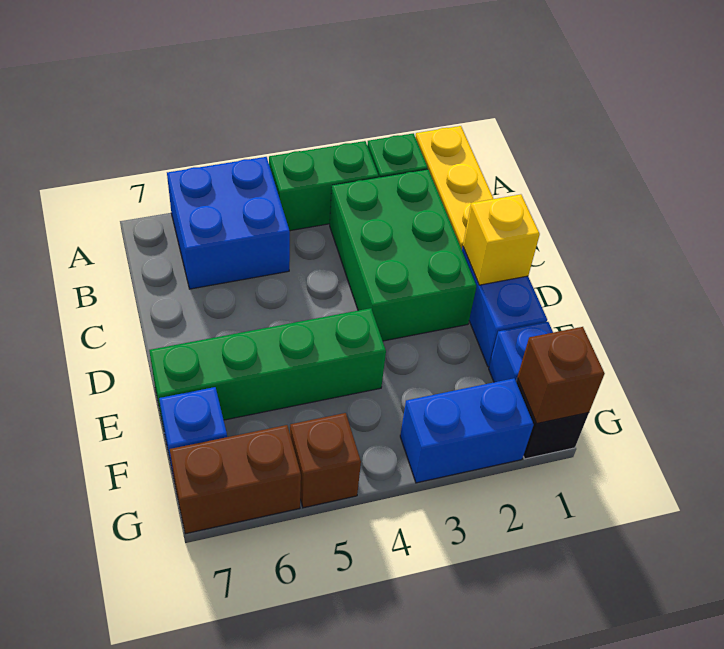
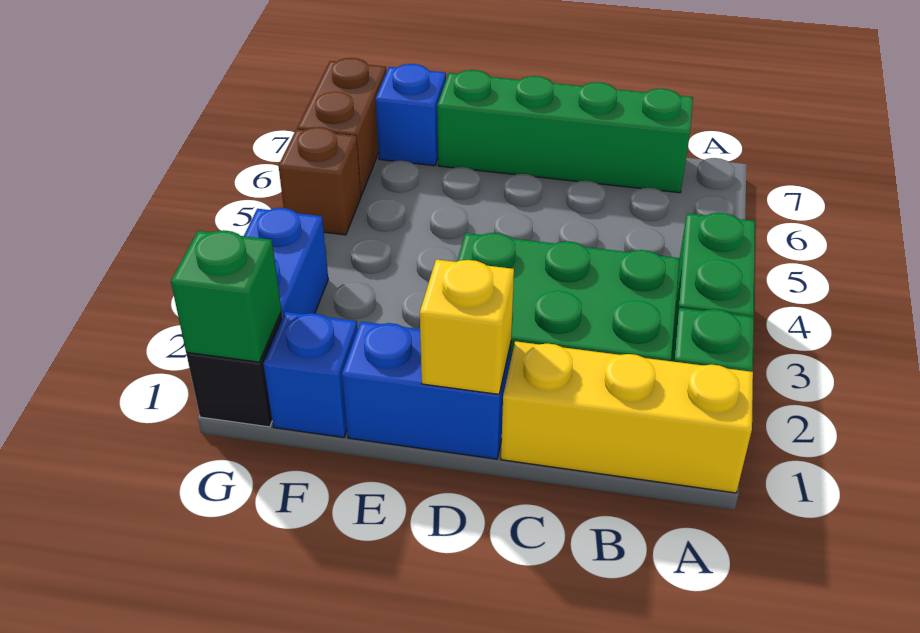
blue brick A5:B6 level 1 -> none
green brick E4:E7 level 1 -> green brick B7:E7 level 1
brown brick G1 level 2 -> green brick G1 level 2

